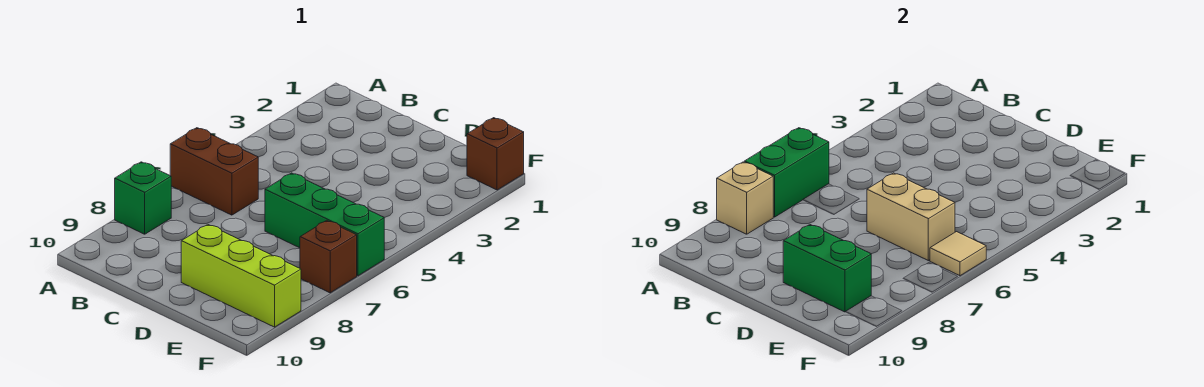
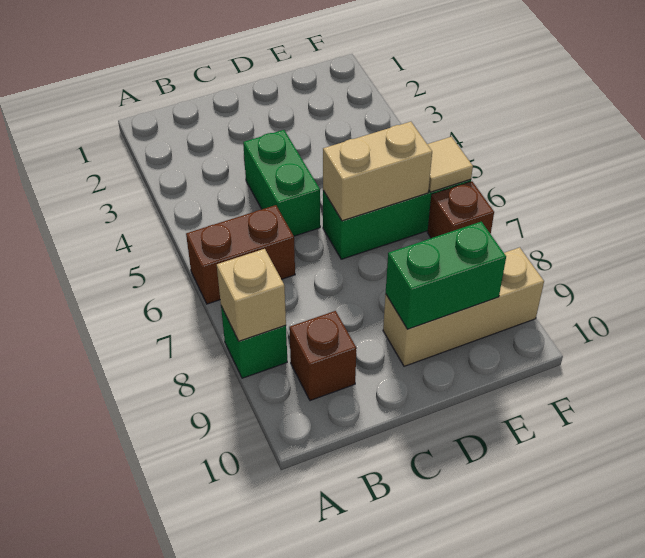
green brick A6:A7 level 2 -> green brick C4:C5 level 1
lime brick D9:F9 level 1 -> tan brick D9:F9 level 1
brown brick F1 level 1 -> brown brick B9 level 1

